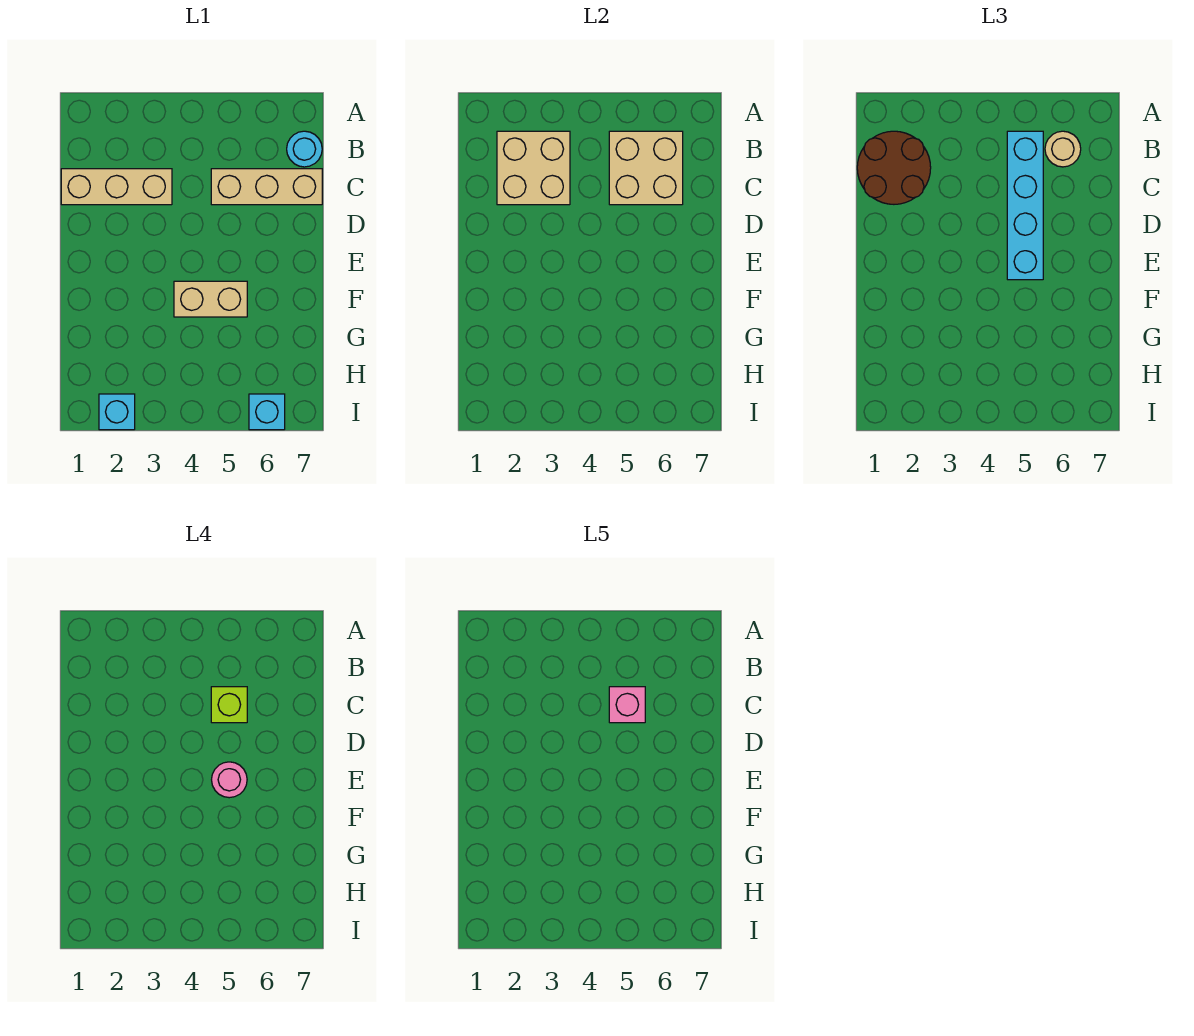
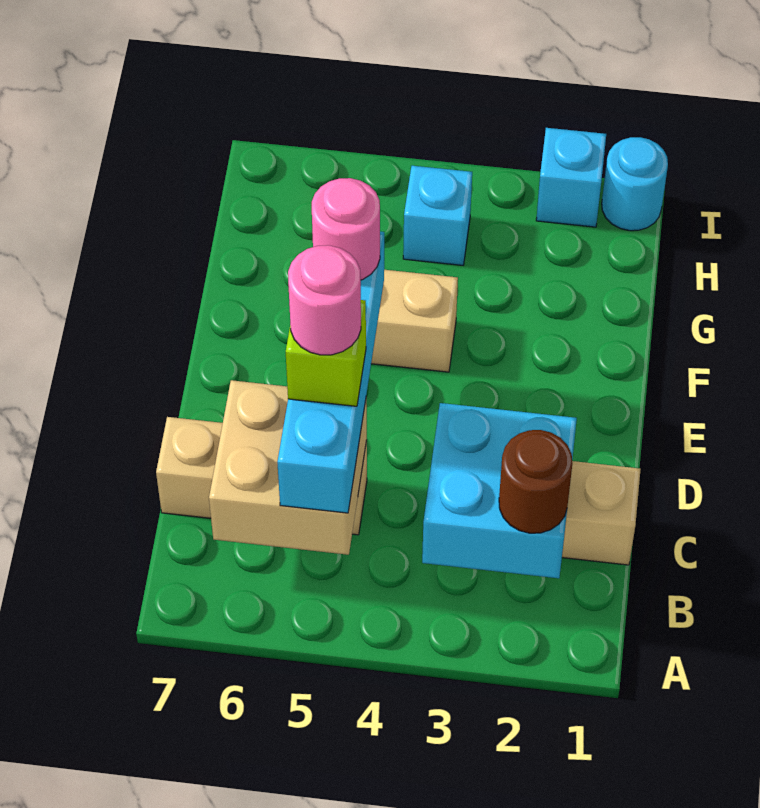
brown round brick B1:C2 level 3 -> brown round brick B2 level 3
tan brick B2:C3 level 2 -> cyan brick B2:C3 level 2
tan round brick B6 level 3 -> none
cyan round brick B7 level 1 -> cyan round brick I1 level 1
pink brick C5 level 5 -> pink round brick C5 level 5
cyan brick I6 level 1 -> cyan brick H4 level 1

